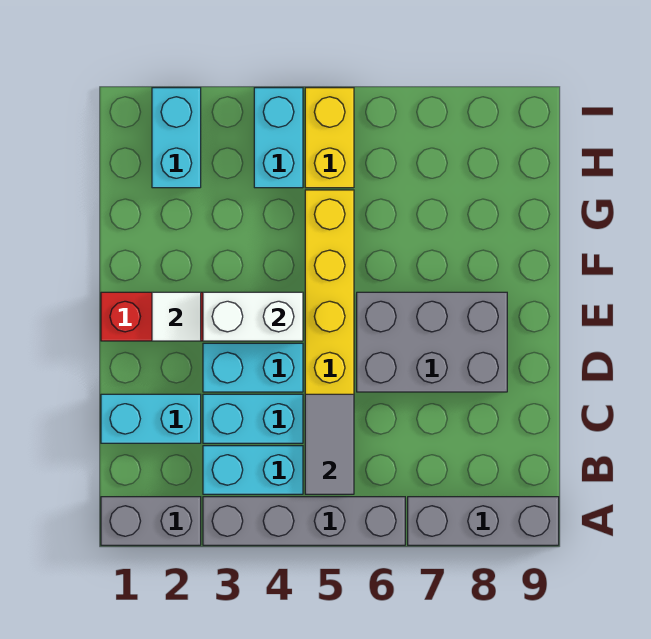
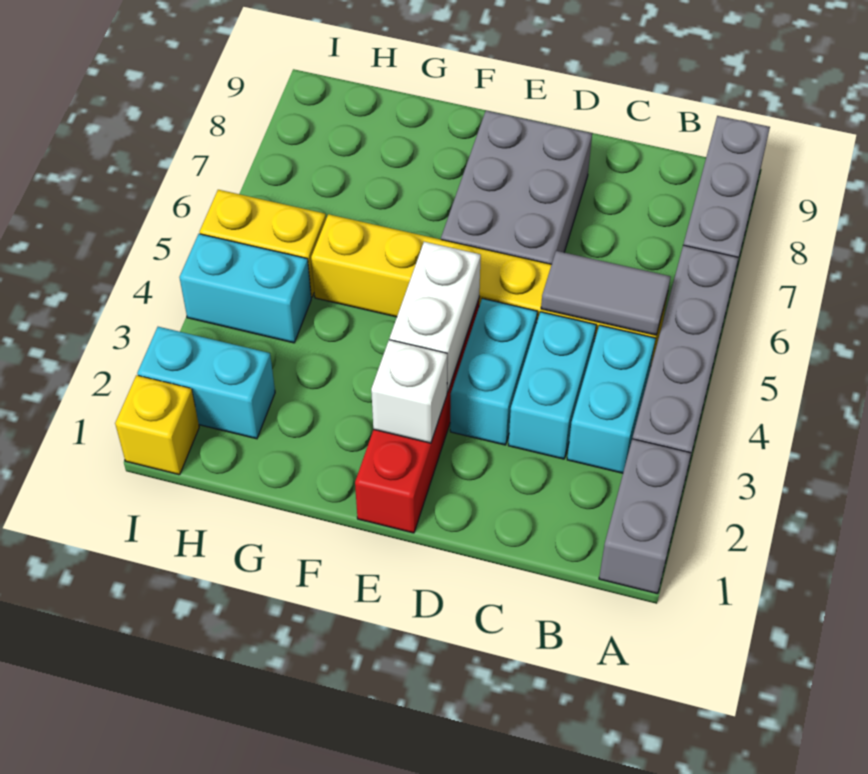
cyan brick C1:C2 level 1 -> none
white tile E2 level 2 -> white brick E2 level 2
none -> yellow brick I1 level 1

